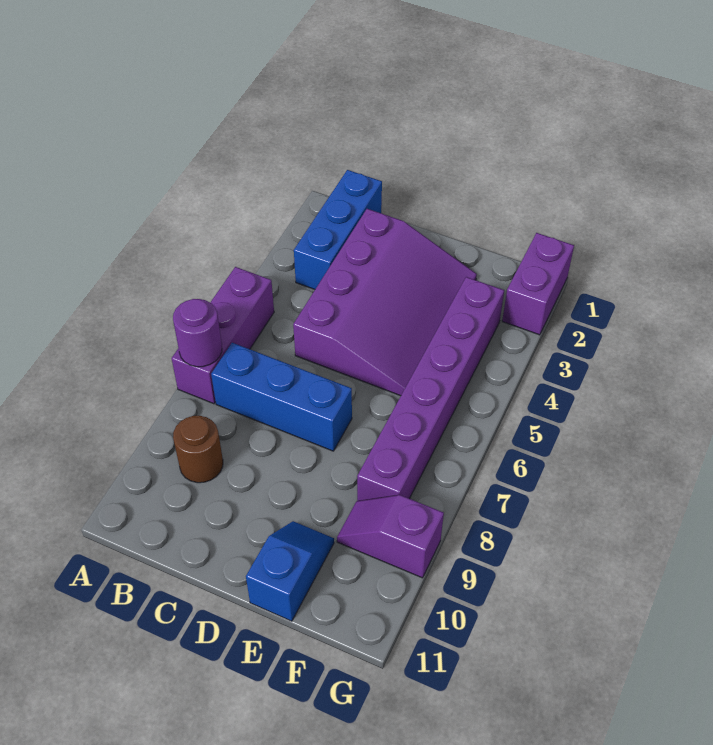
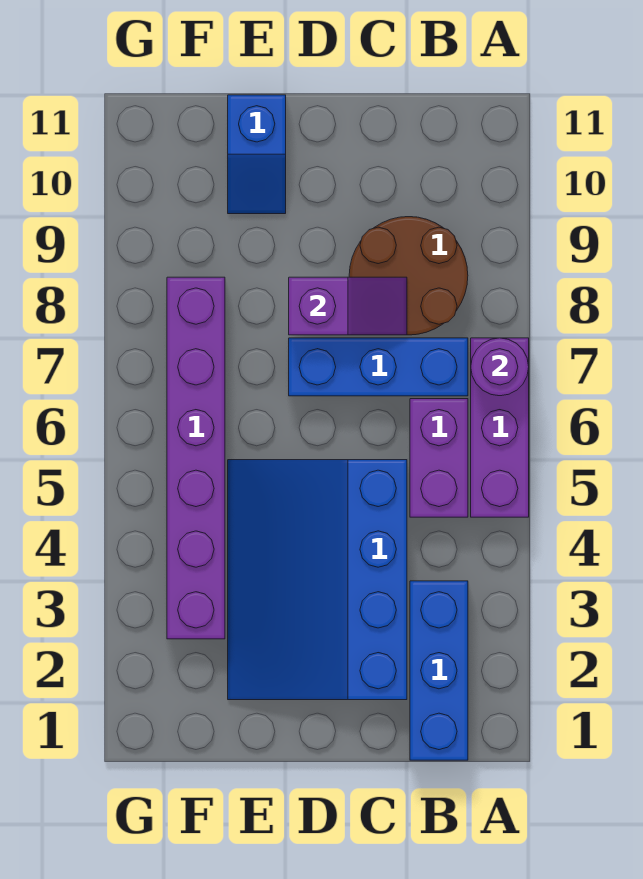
brown round brick B9 level 1 -> brown round brick B8:C9 level 1
purple slope C2:E5 level 1 top C -> blue slope C2:E5 level 1 top C
purple slope F9:G9 level 1 top G -> purple slope C8:D8 level 2 top D
purple brick G1:G2 level 1 -> purple brick B5:B6 level 1

